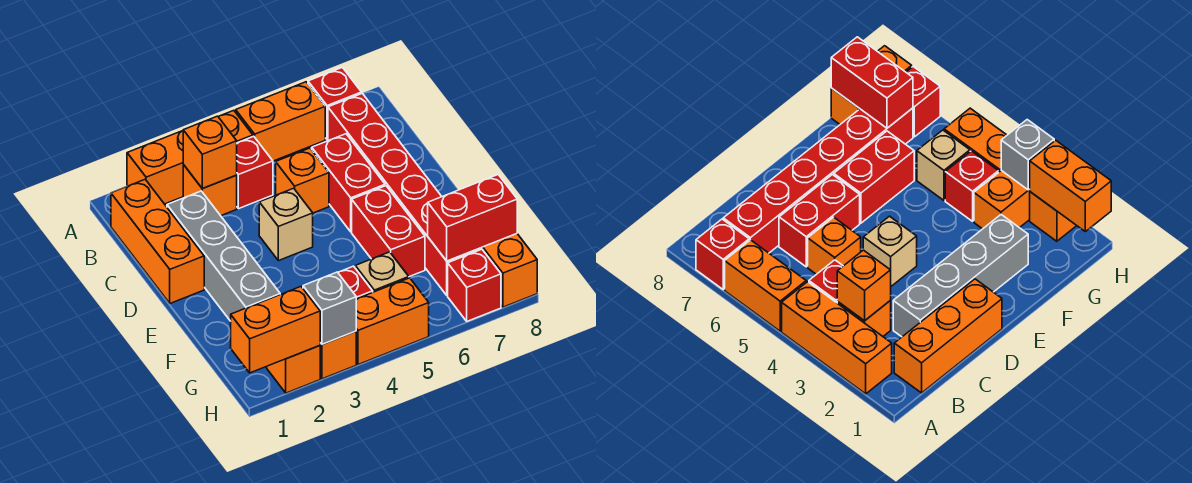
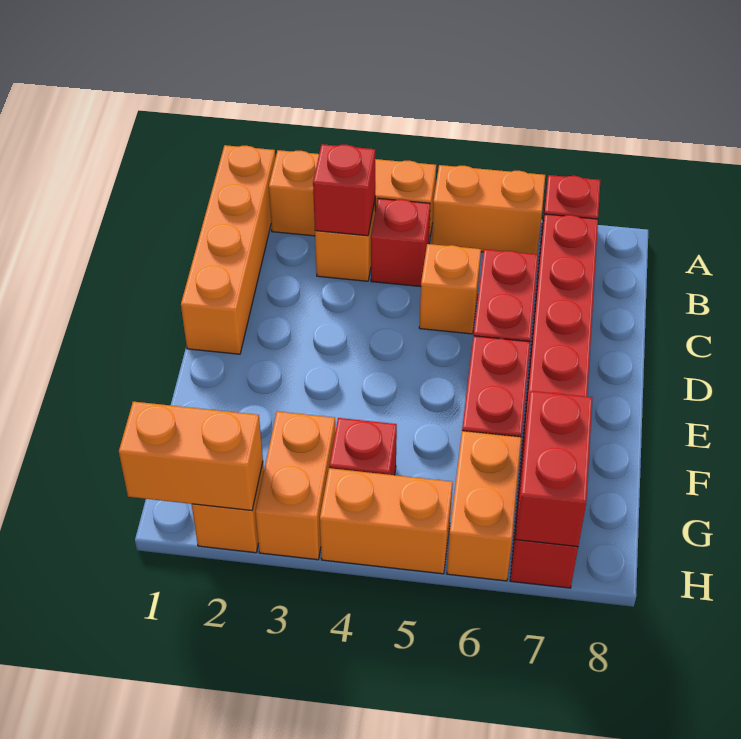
orange brick B1:D1 level 1 -> orange brick A1:D1 level 1
orange brick B3 level 2 -> red brick B3 level 2
grey brick C2:F2 level 1 -> none
tan brick D4 level 1 -> none
tan brick G5 level 1 -> none
red brick G7:G8 level 2 -> red brick G7:H7 level 2
orange brick G8:H8 level 1 -> orange brick G6:H6 level 1
grey brick H3 level 2 -> none

